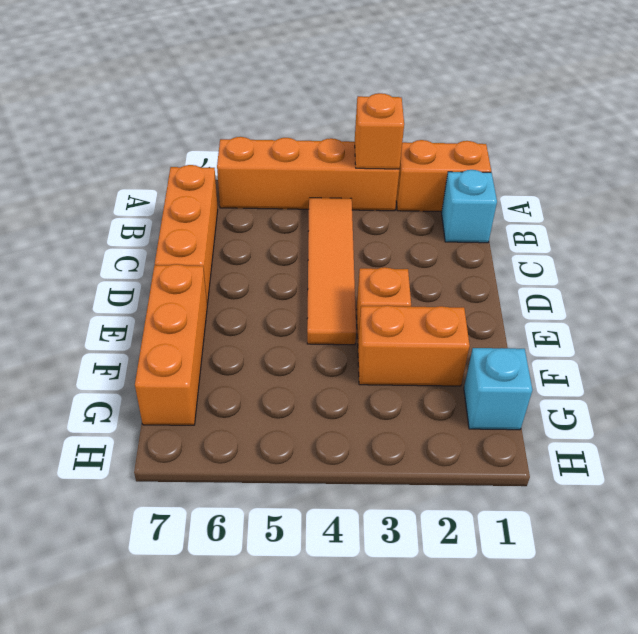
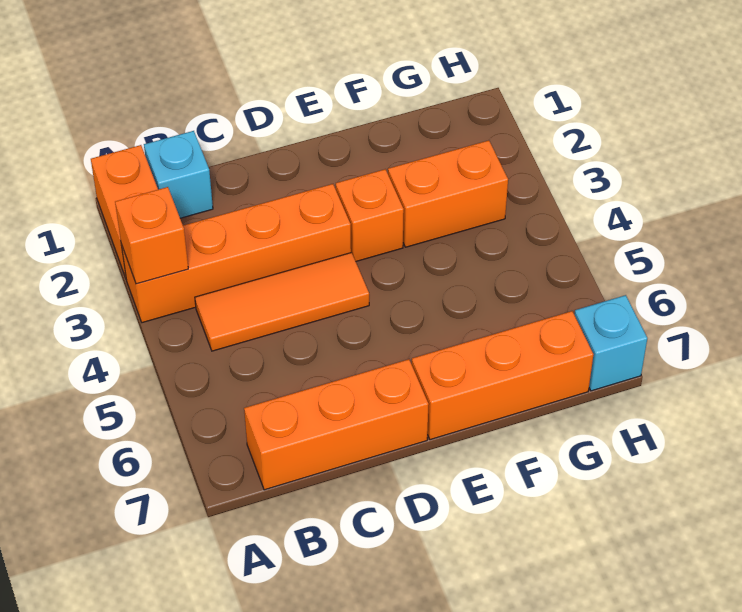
orange brick A3:A6 level 1 -> orange brick A3:D3 level 1
orange tile B4:E4 level 1 -> orange tile B4:D4 level 1
orange brick F2:F3 level 1 -> orange brick F3:G3 level 1
cyan brick G1 level 1 -> cyan brick H7 level 1

